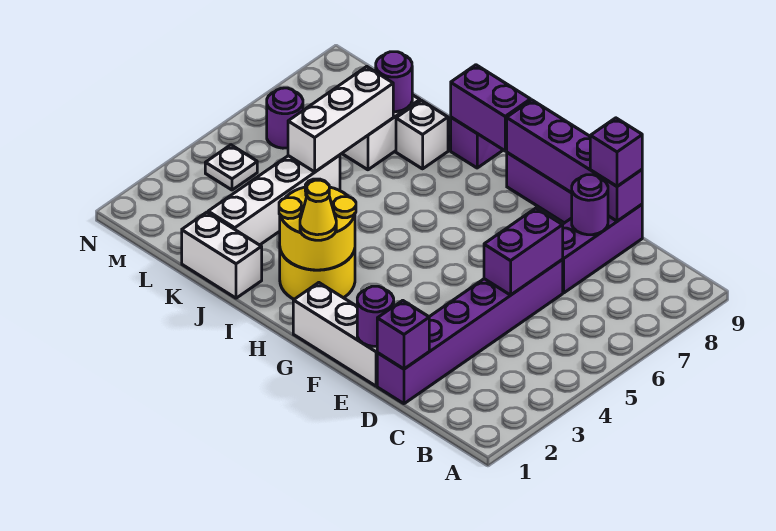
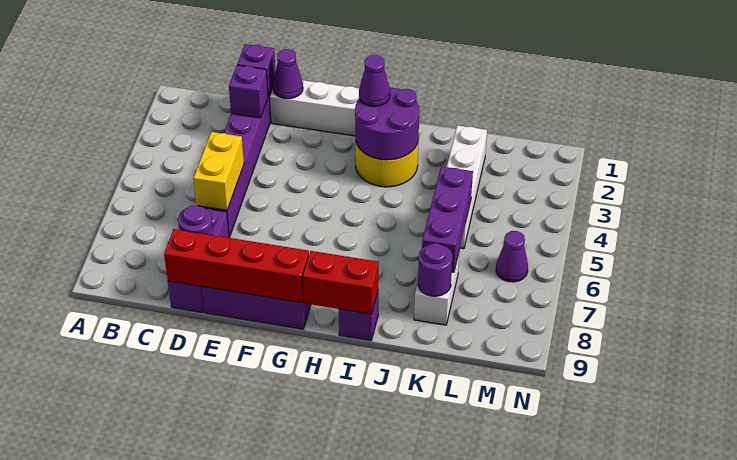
purple brick D5:D6 level 2 -> yellow brick D5:D6 level 2
purple brick D9:G9 level 2 -> red brick D9:G9 level 2
purple brick D9 level 3 -> purple brick D2 level 2
purple round brick E1 level 2 -> purple cone E1 level 2
yellow round brick H2:I3 level 2 -> purple round brick H2:I3 level 2
yellow cone H2 level 3 -> purple cone H2 level 3
purple brick H9:I9 level 2 -> red brick H9:I9 level 2
white brick J1:K1 level 1 -> none
white brick J8 level 1 -> none
white brick K5:K7 level 2 -> purple brick K5:K7 level 2
white plate M4 level 1 -> none
purple round brick M6 level 1 -> purple cone M6 level 1

